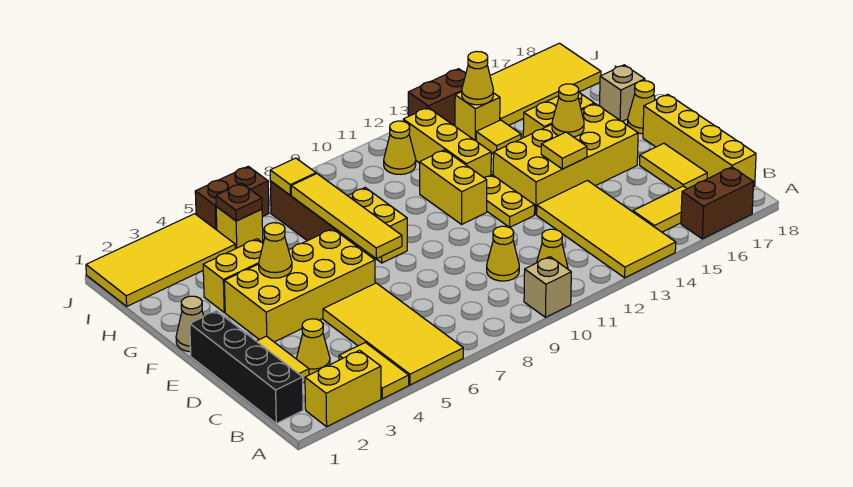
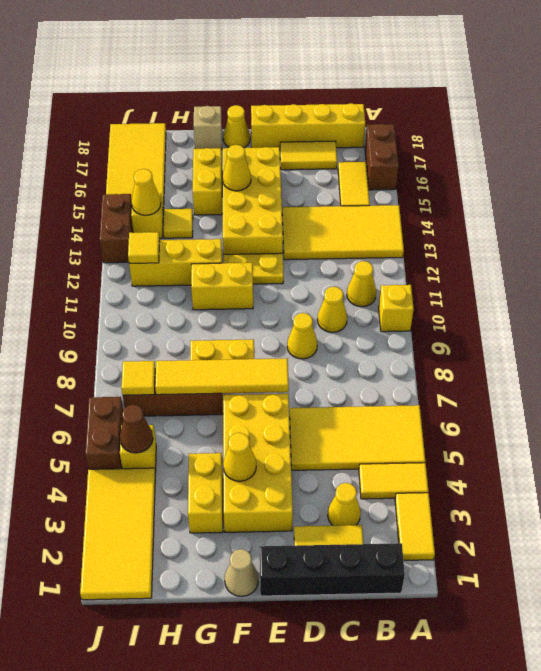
yellow brick A2:A3 level 1 -> yellow tile A2:A3 level 1
tan brick A10 level 1 -> yellow brick A10 level 1
yellow tile E14 level 2 -> yellow tile I12 level 2
brown plate I5 level 2 -> brown cone I5 level 2
yellow cone I11 level 1 -> yellow cone D9 level 1

